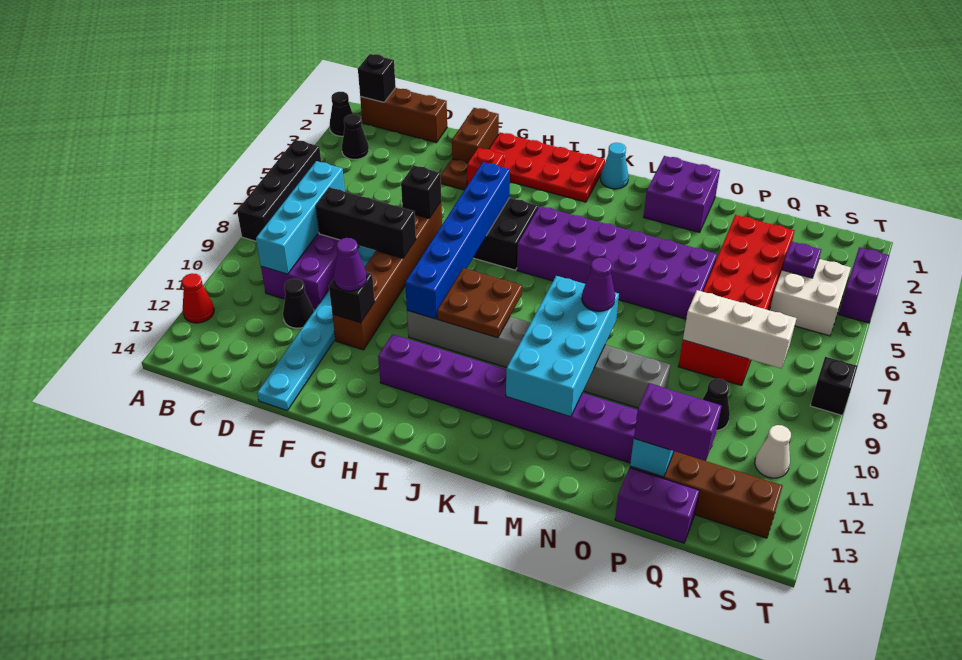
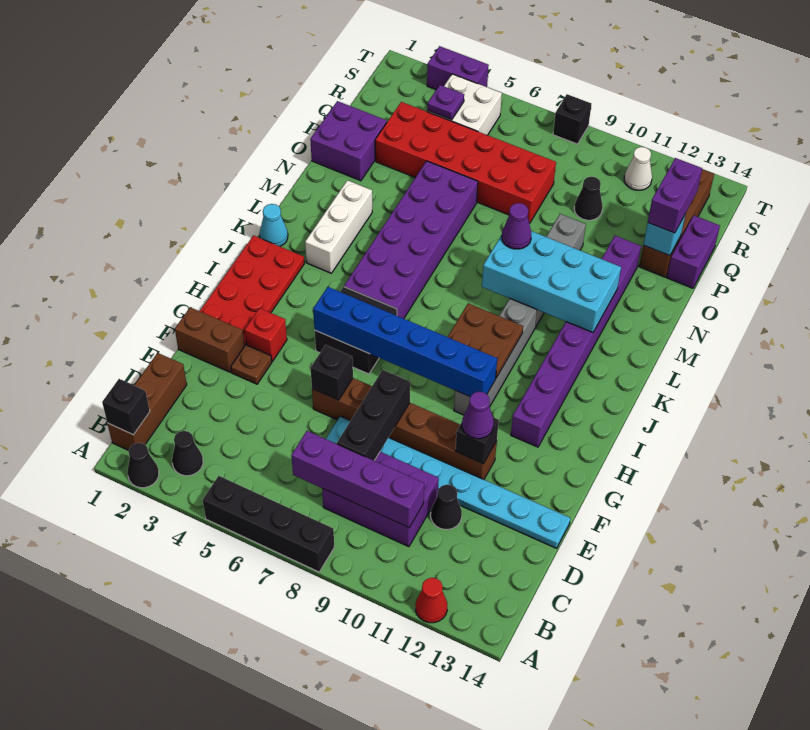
cyan brick C7:C10 level 2 -> purple brick C7:C10 level 2
purple brick M1:N2 level 1 -> purple brick O1:P2 level 1
white brick P8:R8 level 2 -> white brick K3:M3 level 1

